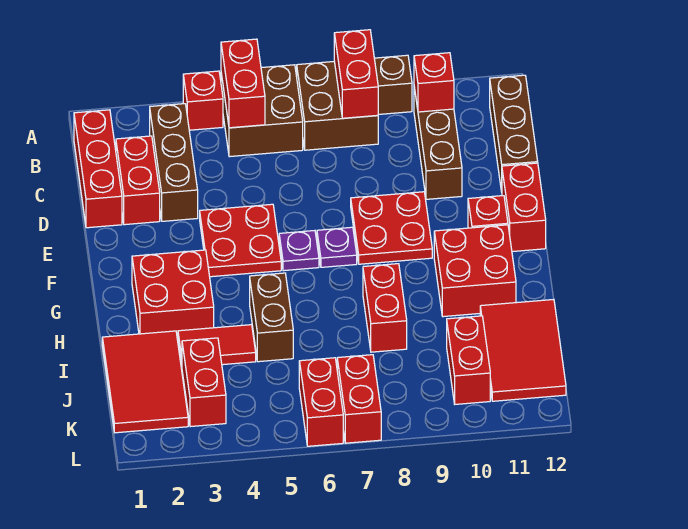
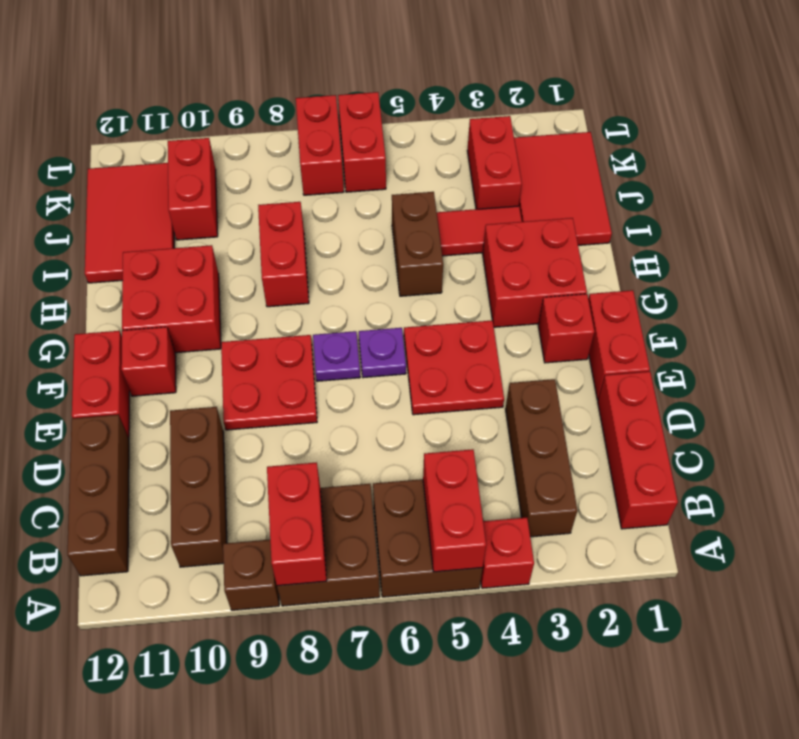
red brick B10 level 2 -> red brick F2 level 1
red brick C2:D2 level 1 -> red brick E1:F1 level 1

